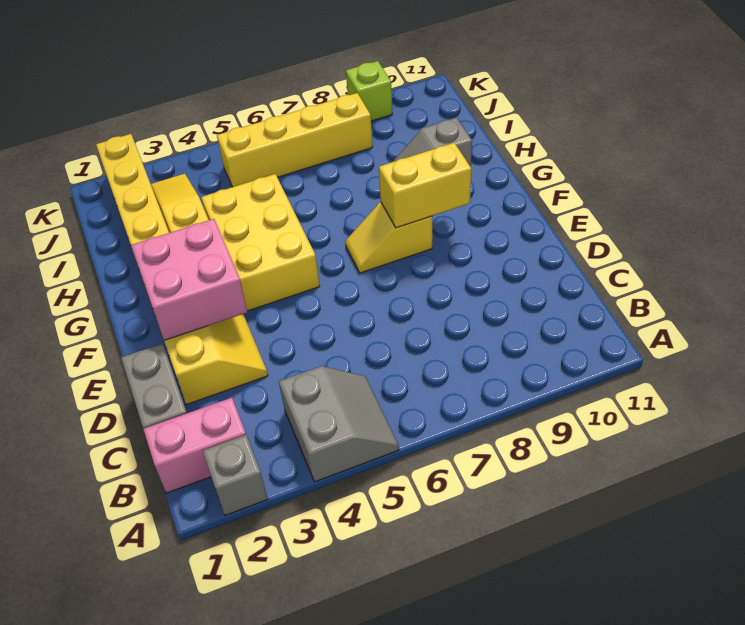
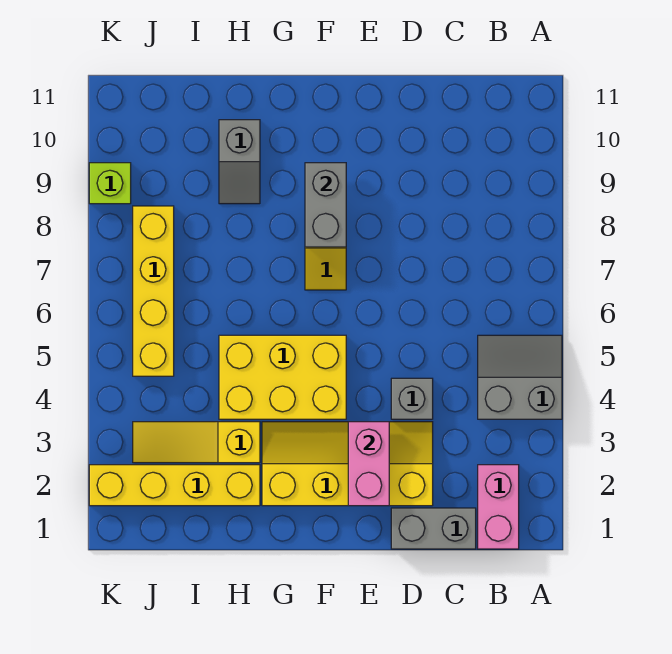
grey brick A2 level 1 -> grey brick D4 level 1
pink brick E2:F3 level 2 -> pink brick E2:E3 level 2
yellow brick F8:F9 level 2 -> grey brick F8:F9 level 2

